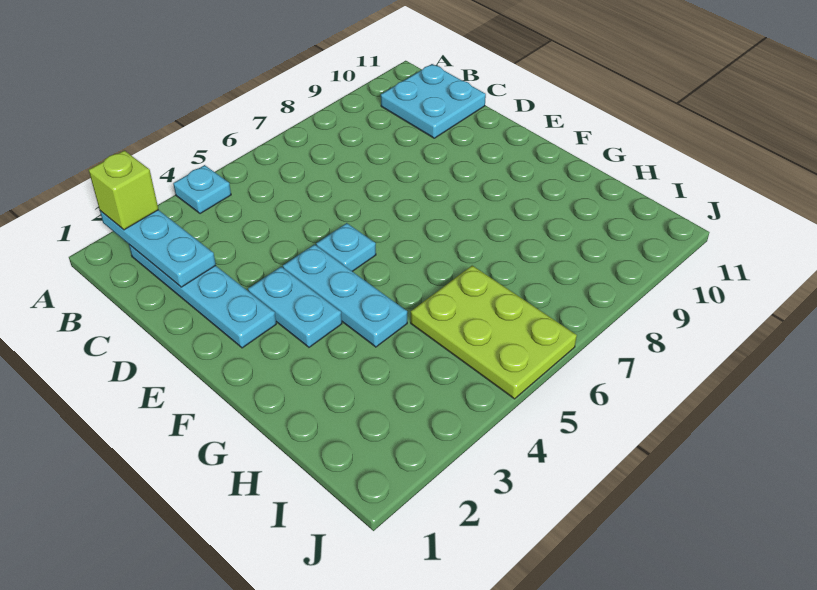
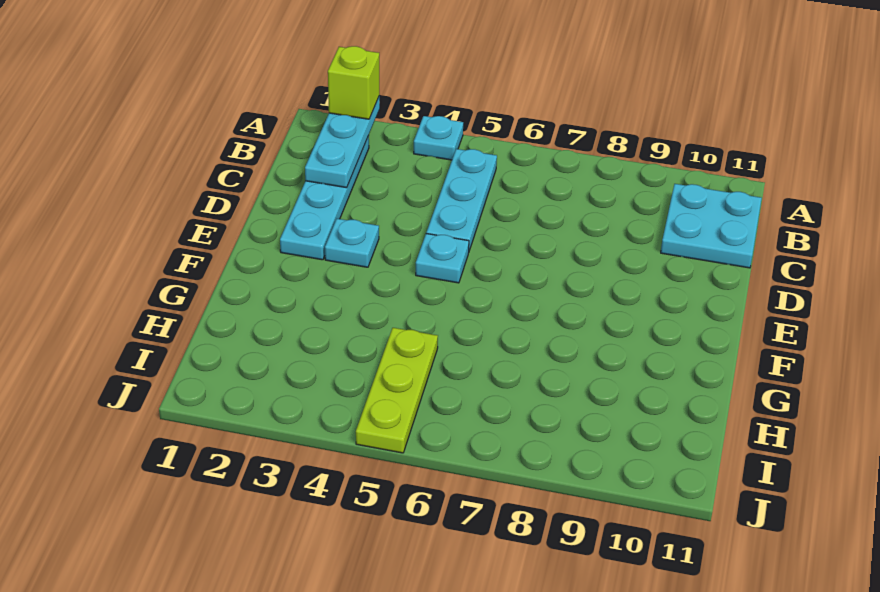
cyan plate E3:F3 level 1 -> cyan plate E3 level 1
cyan plate E4:G4 level 1 -> cyan plate B5:D5 level 1
lime plate H5:J6 level 1 -> lime plate H5:J5 level 1

